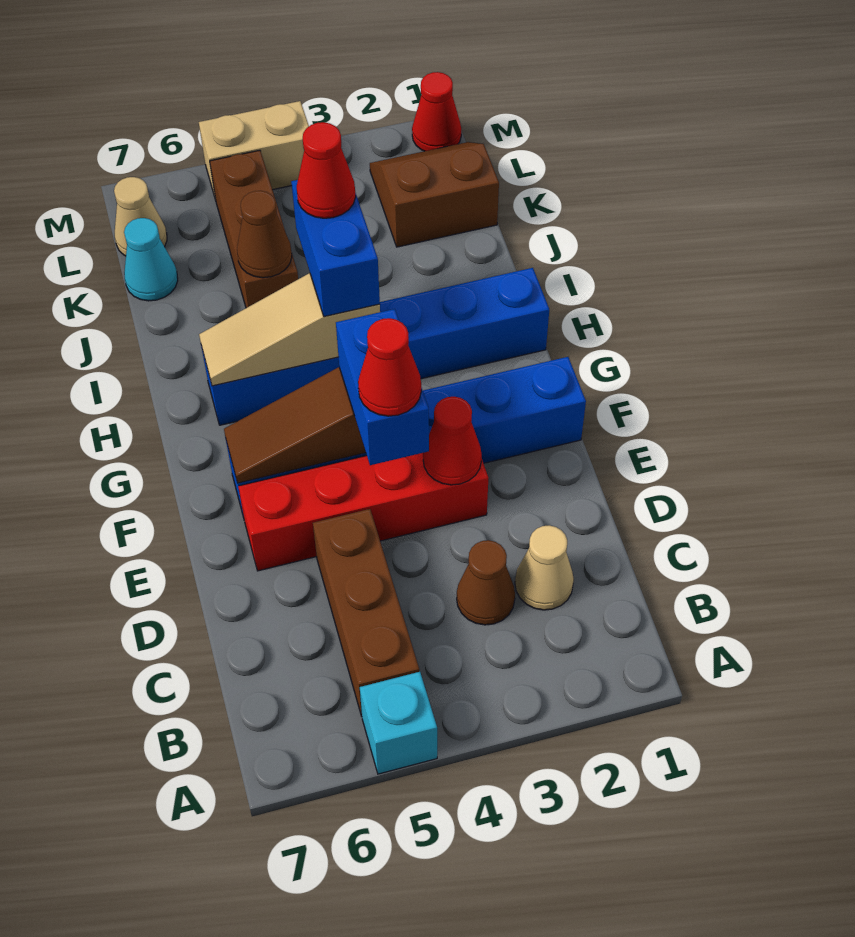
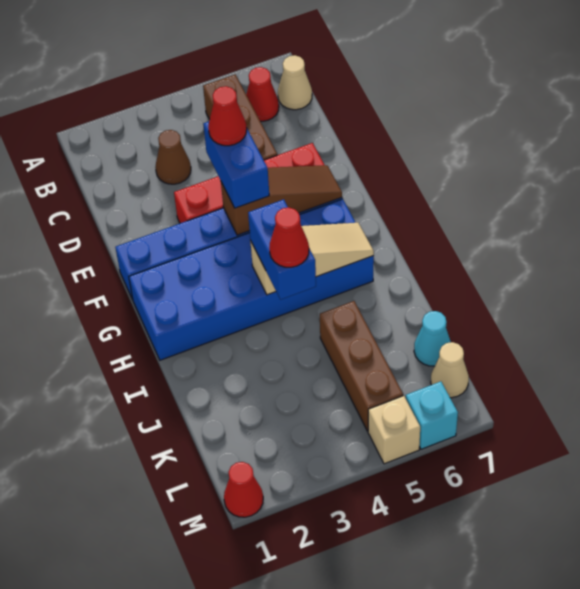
cyan brick A5 level 1 -> cyan brick M6 level 1
tan cone C2 level 1 -> tan cone B7 level 1
red cone E3 level 2 -> red cone B6 level 1
blue brick H1:H6 level 1 -> blue brick G1:H6 level 1
brown cone J5 level 2 -> none
brown slope K1:L2 level 1 top K -> none
tan brick M4:M5 level 1 -> tan brick M5 level 1

